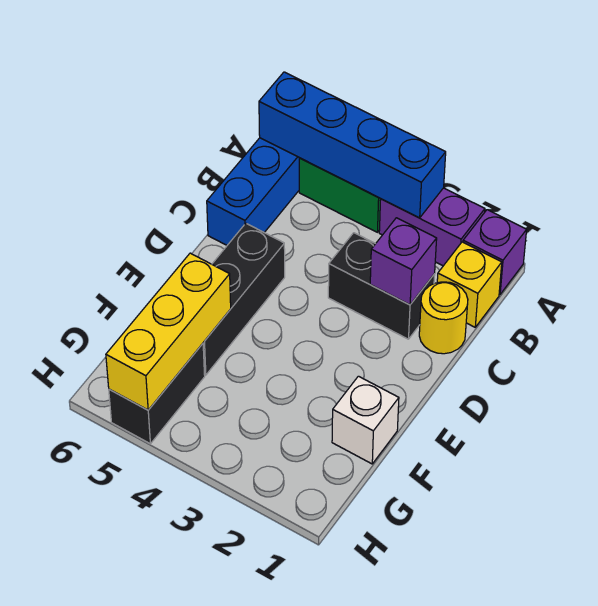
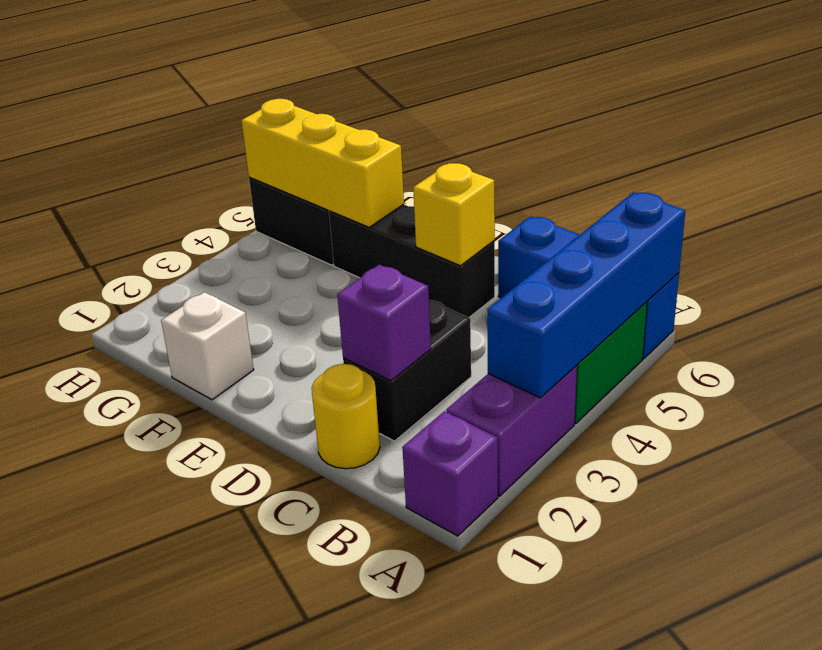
yellow brick B1 level 1 -> yellow brick D5 level 2

